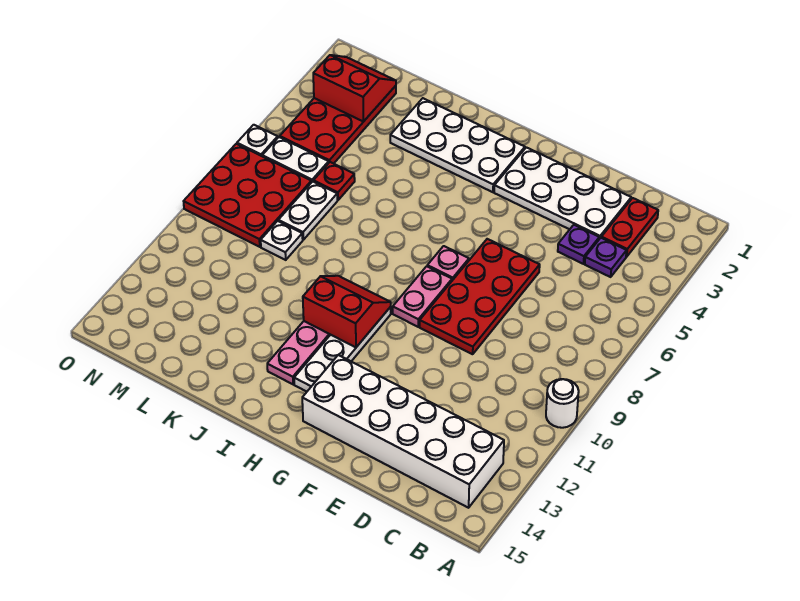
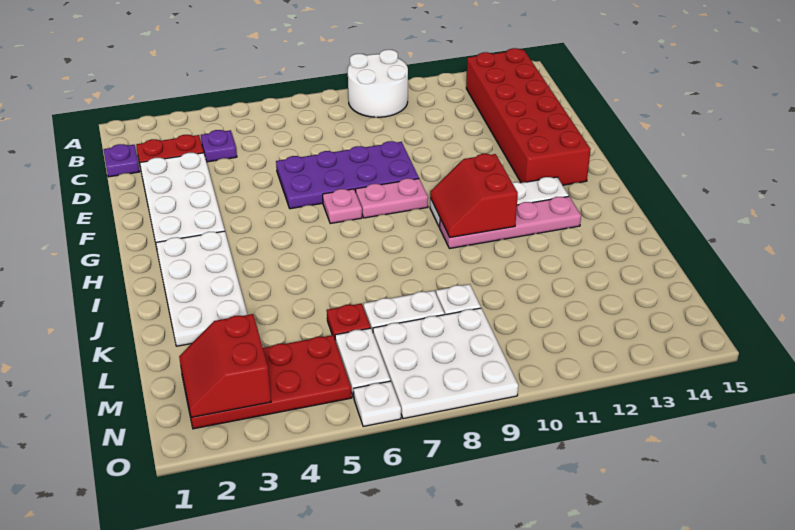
white round brick A10 level 1 -> white round brick A9:B10 level 1
white brick B13:G14 level 1 -> red brick B13:G14 level 1
purple plate D4 level 1 -> purple plate C1 level 1
red plate E6:F9 level 1 -> purple plate E6:F9 level 1
red plate M7:O9 level 1 -> white plate M7:O9 level 1

